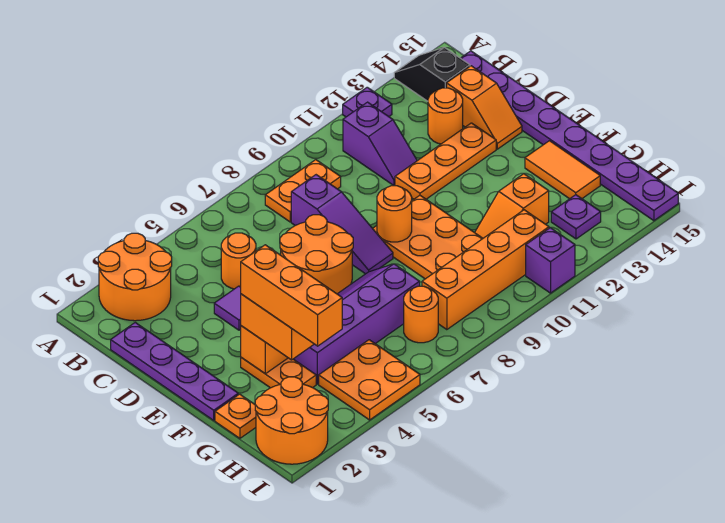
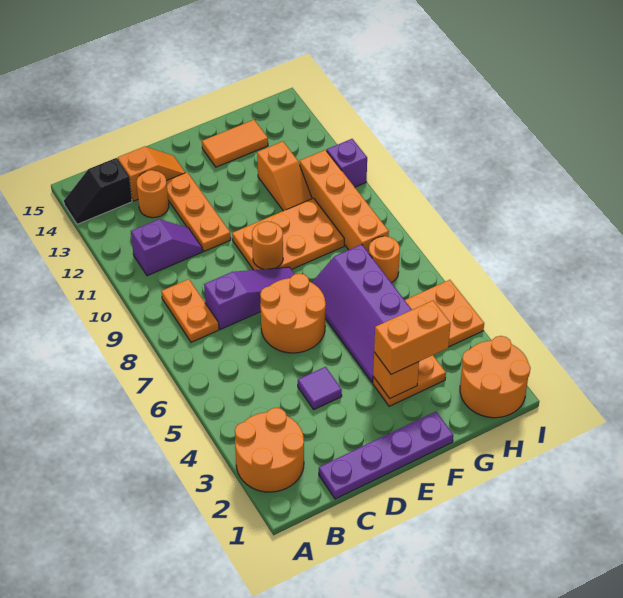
purple plate A12 level 1 -> none
purple plate B15:I15 level 1 -> none
orange round brick C5 level 1 -> none
orange brick F3:H3 level 4 -> none
orange plate G1 level 1 -> none
purple plate H13 level 1 -> none

